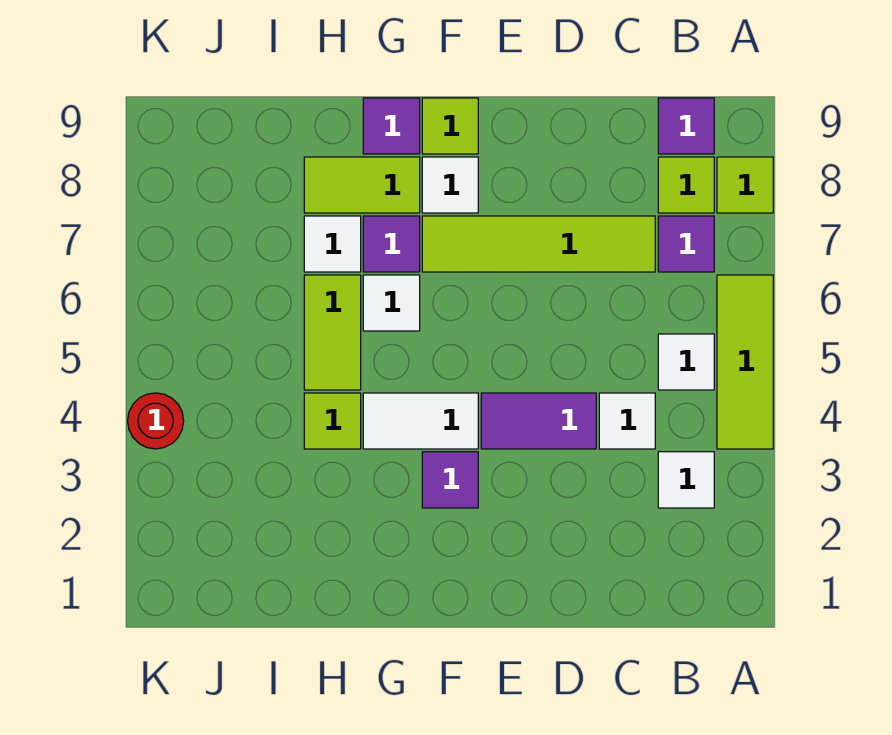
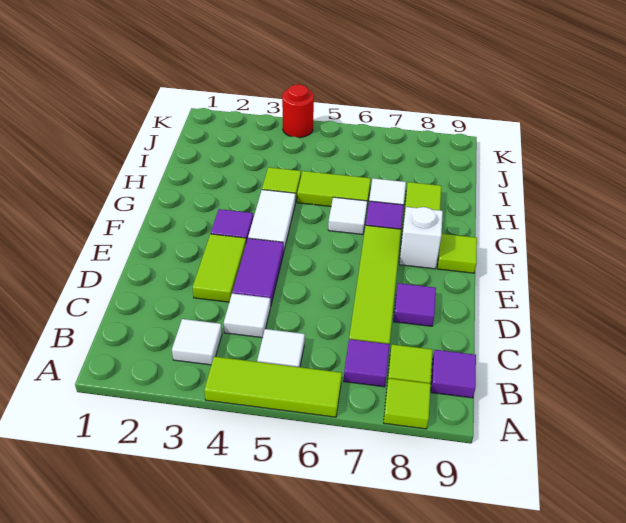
none -> lime tile D3:E3 level 1
white tile F8 level 1 -> white brick F8 level 1
purple tile G9 level 1 -> purple tile D8 level 1

